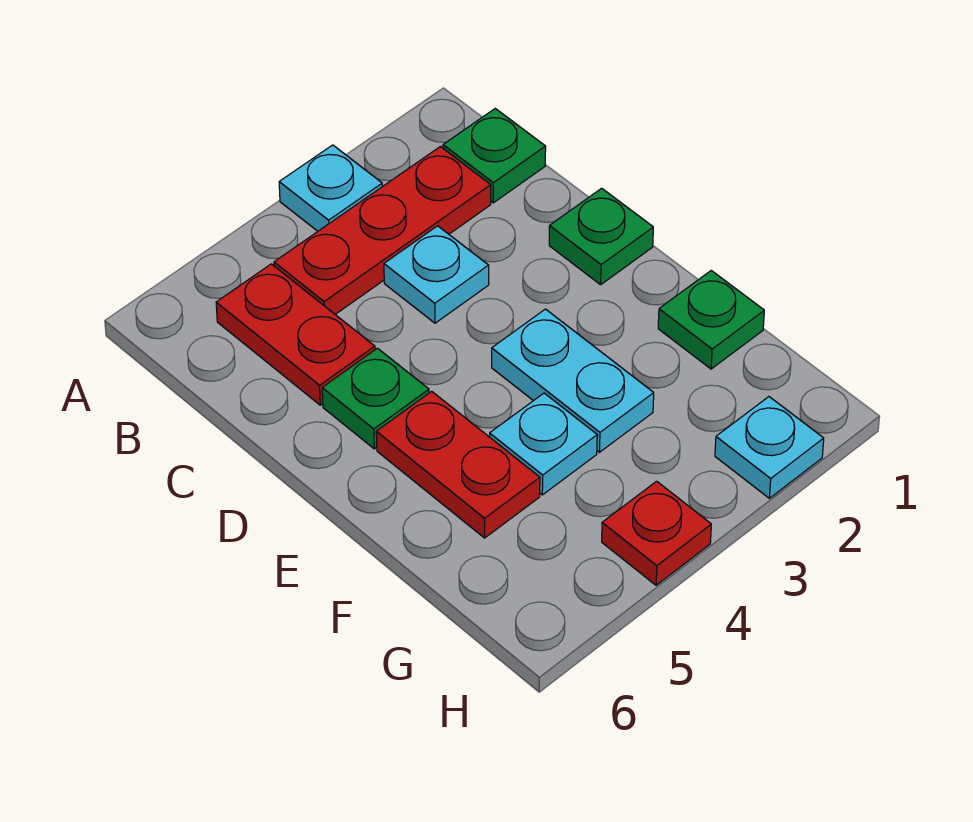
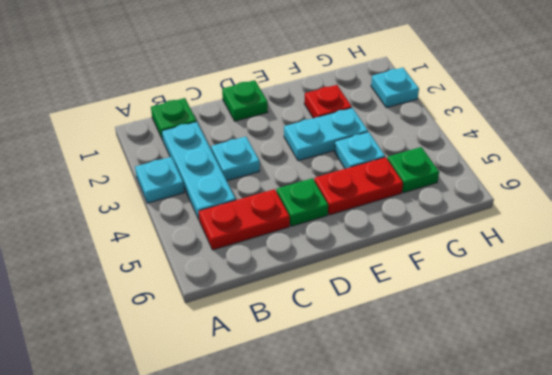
red plate B2:B4 level 1 -> cyan plate B2:B4 level 1
green plate F1 level 1 -> green plate G5 level 1
red plate H4 level 1 -> red plate F2 level 1

